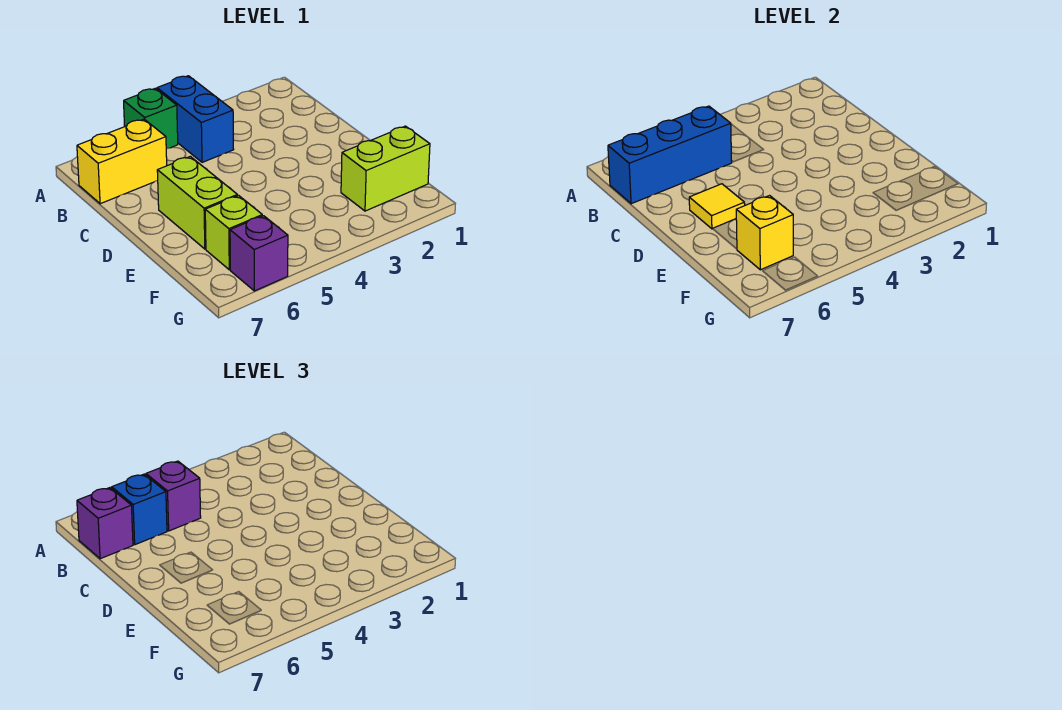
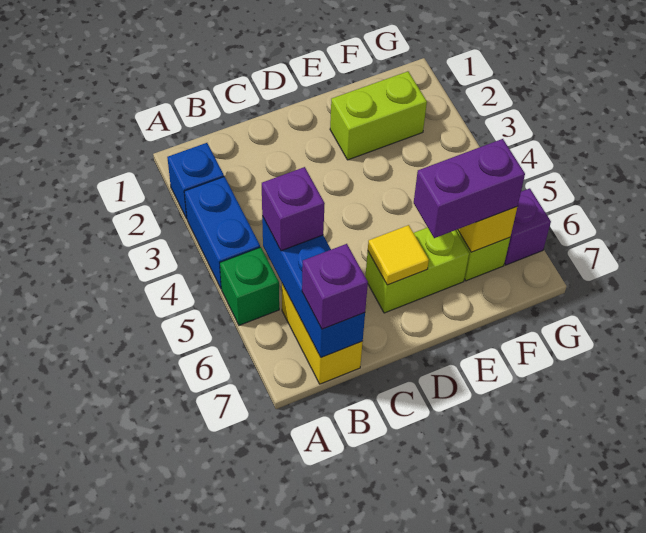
blue brick A4:B4 level 1 -> blue brick A3:A4 level 1
blue brick B6 level 3 -> blue brick A2 level 1
none -> purple brick E6:F6 level 3
lime brick F1:F2 level 1 -> lime brick E2:F2 level 1

